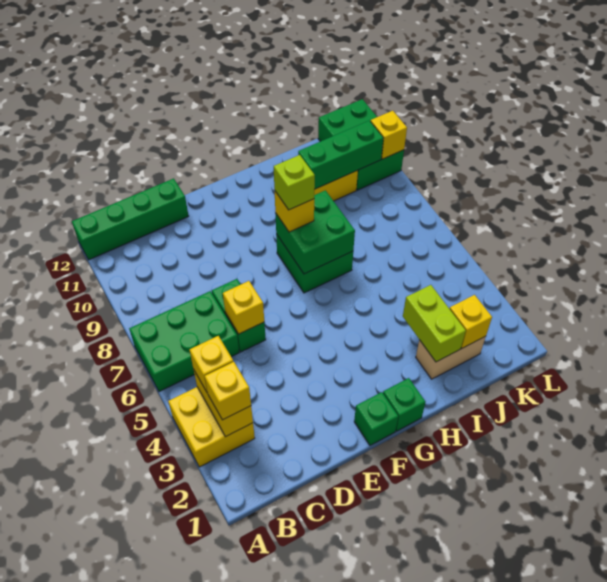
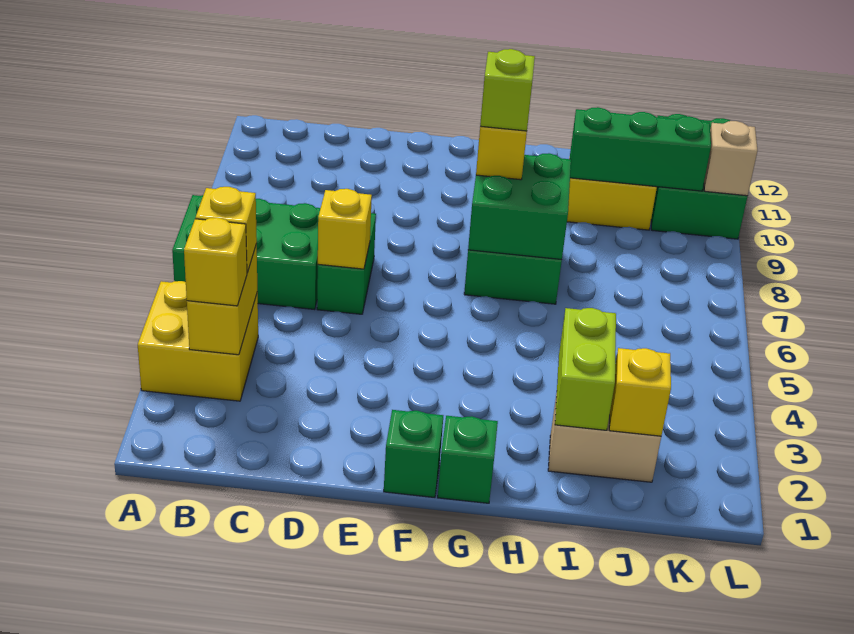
green brick A12:D12 level 1 -> none
yellow brick L10 level 2 -> tan brick L10 level 2

